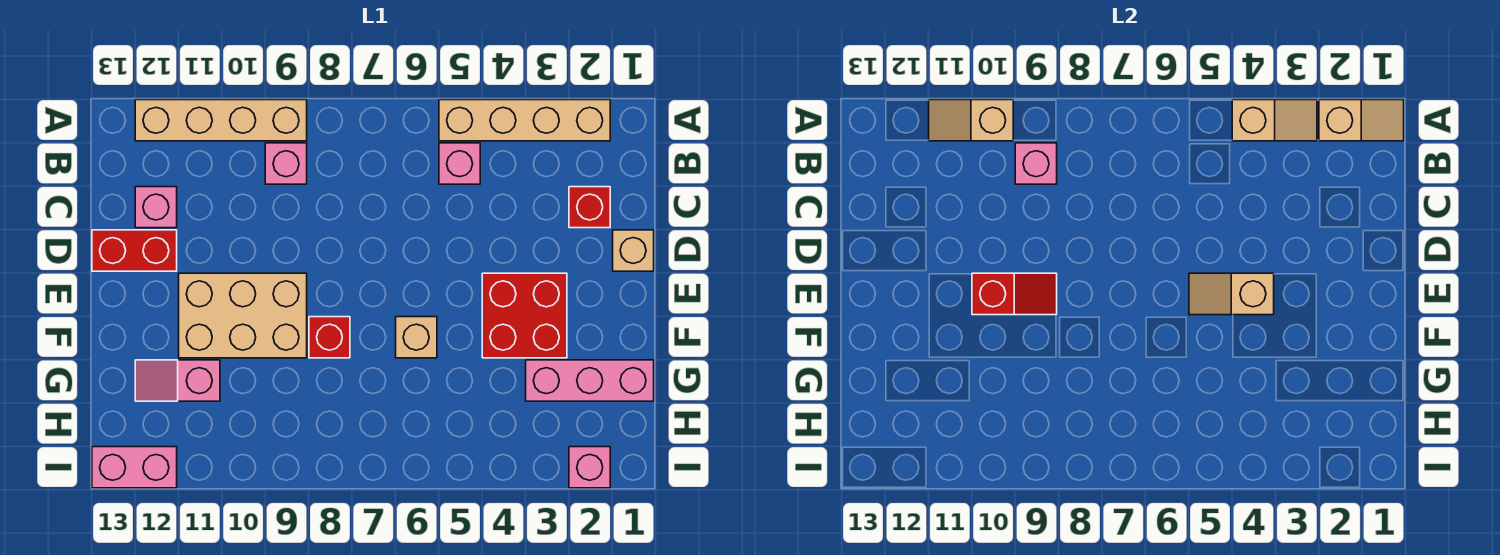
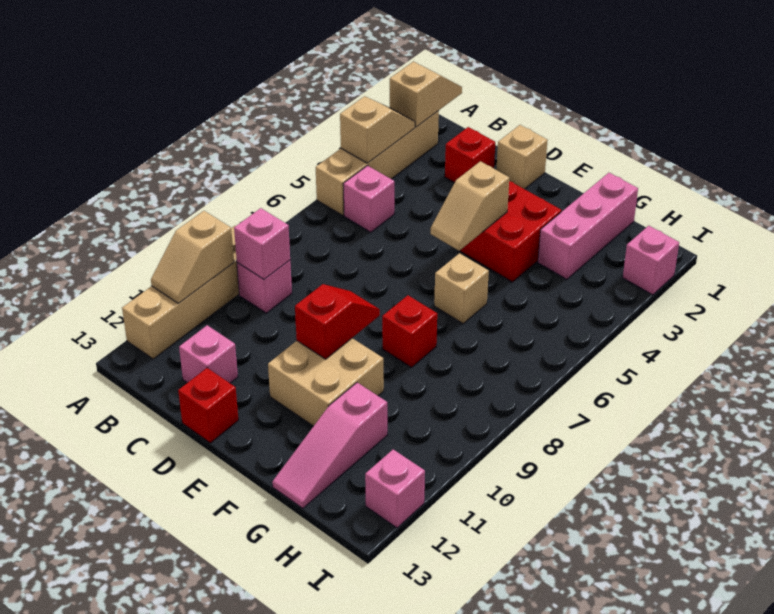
red brick D12:D13 level 1 -> red brick D13 level 1
tan brick E9:F11 level 1 -> tan brick E10:F11 level 1
pink slope G11:G12 level 1 top 11 -> pink slope G11:G13 level 1 top 11
pink brick I12:I13 level 1 -> pink brick I12 level 1

